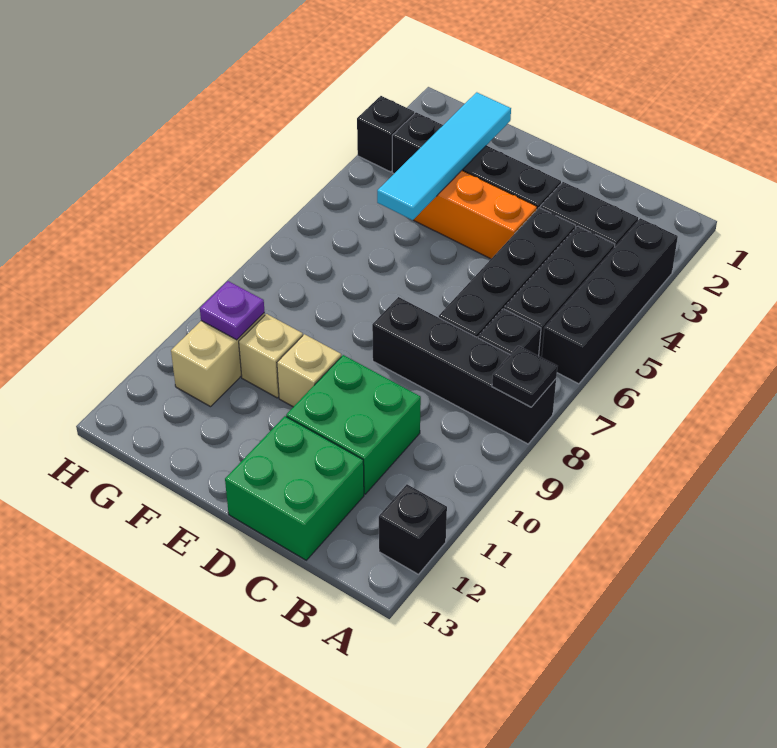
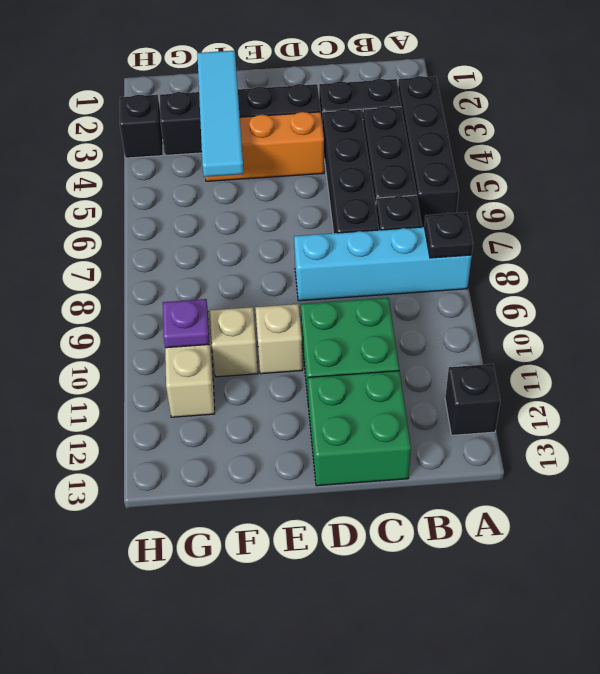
black brick A8:D8 level 1 -> cyan brick A8:D8 level 1

